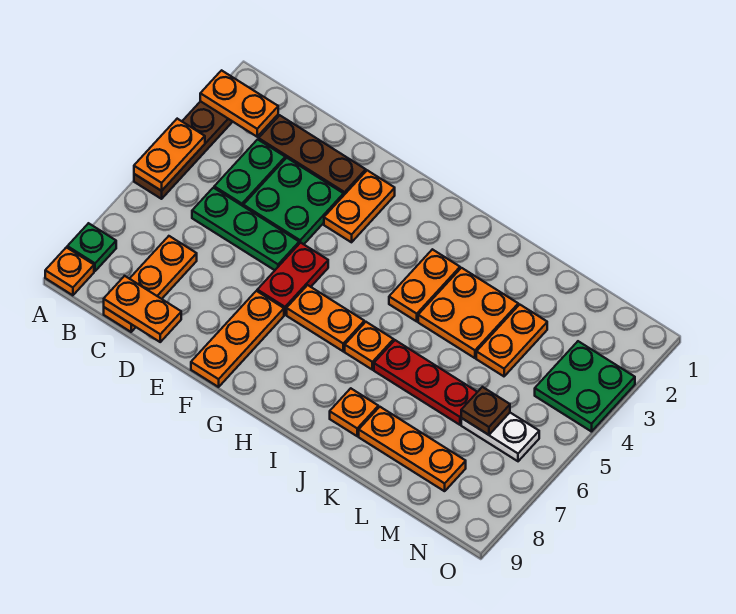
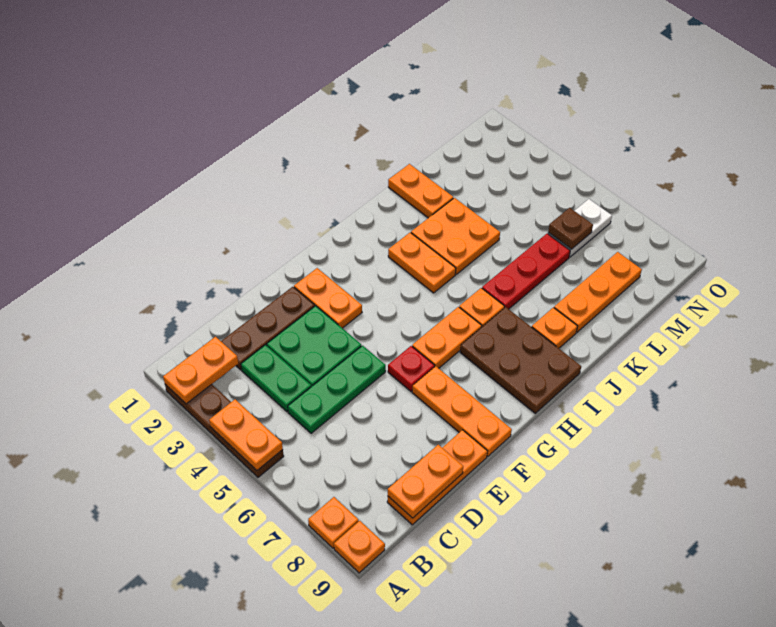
green plate A8 level 1 -> orange plate A8 level 1
orange plate C7:C9 level 1 -> orange plate C9:E9 level 1
red plate F5:F6 level 1 -> red plate F6 level 1
none -> brown plate H7:I9 level 1
orange plate L3:L4 level 1 -> orange plate K1:K2 level 1
green plate N3:O4 level 1 -> none

